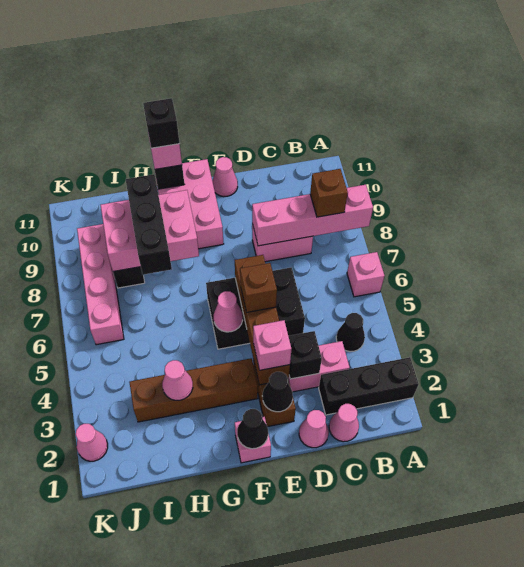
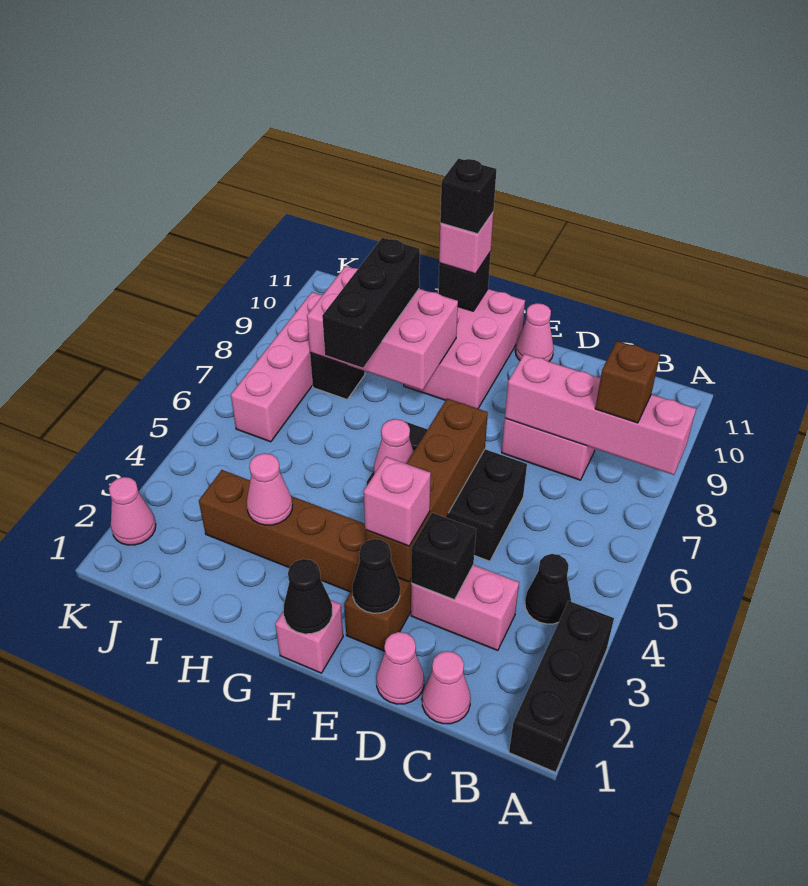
black brick A2:C2 level 1 -> black brick A1:A3 level 1
pink brick A6 level 1 -> none
brown brick E5 level 3 -> none

